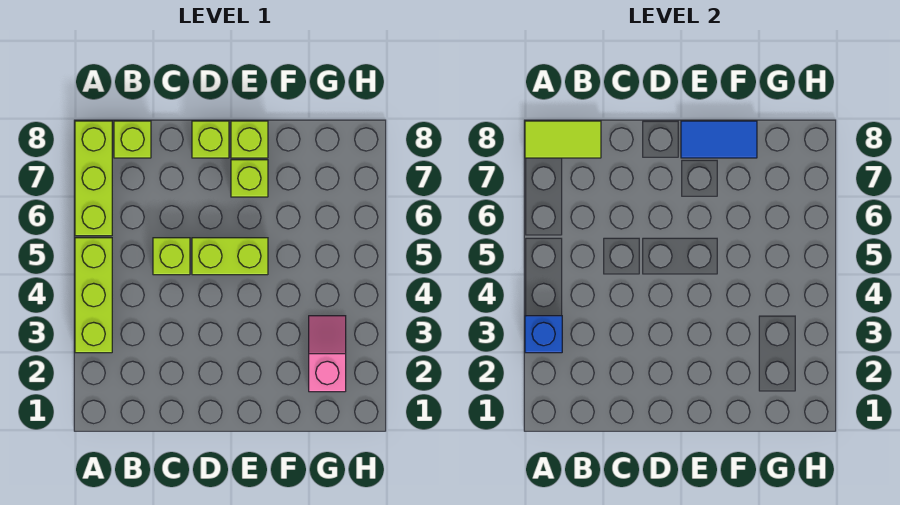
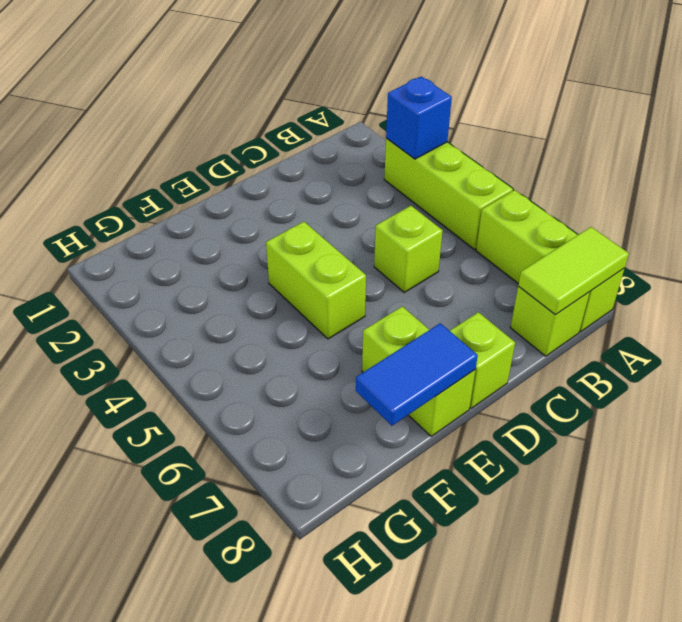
lime brick D5:E5 level 1 -> lime brick E4:E5 level 1
pink slope G2:G3 level 1 top 2 -> none

